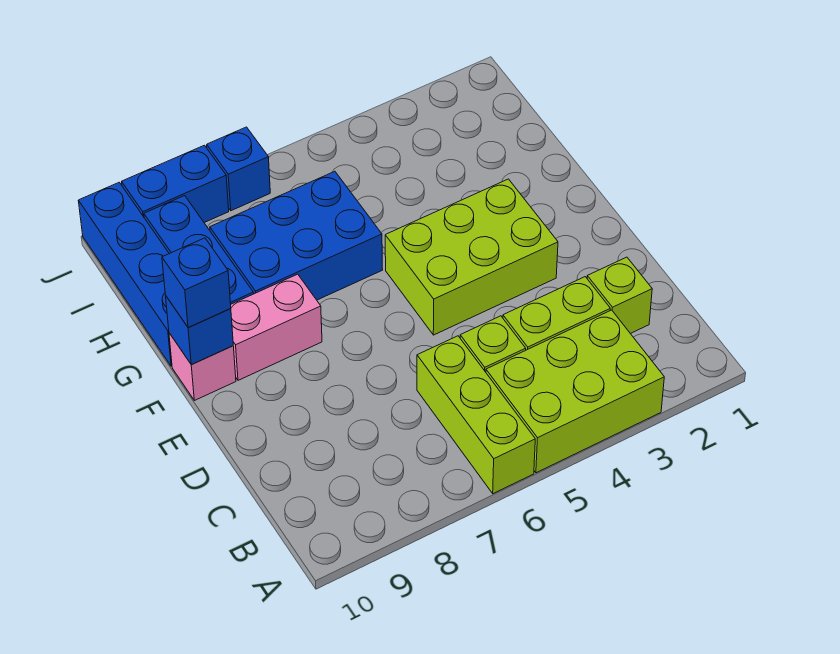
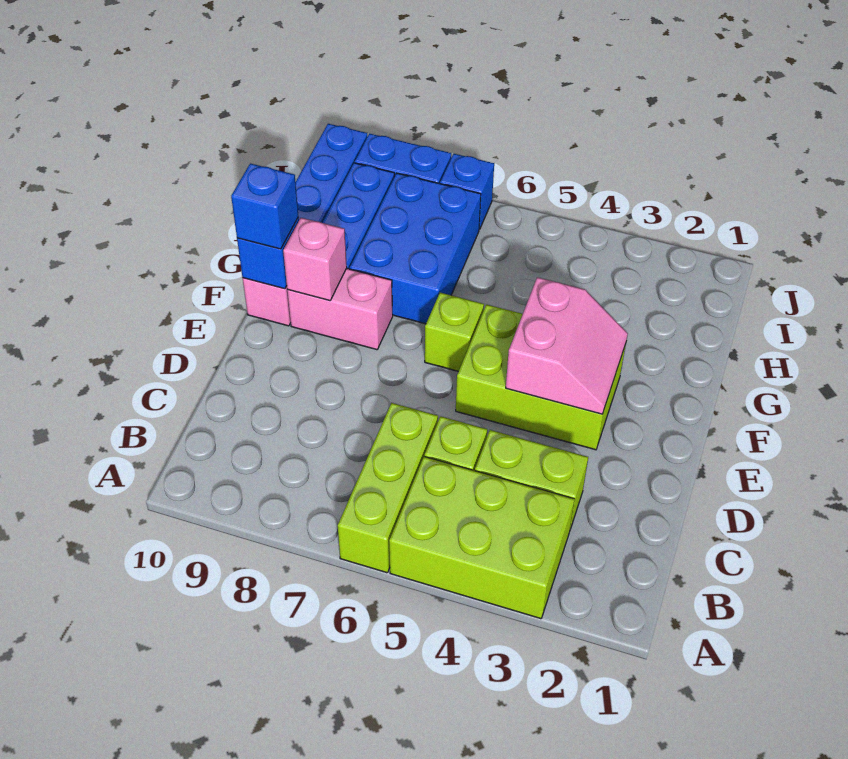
lime brick C2 level 1 -> lime brick F6 level 1
none -> pink slope E3:F4 level 2 top 4
none -> pink brick F9 level 2
blue brick G6:H8 level 1 -> blue brick G7:I8 level 1

